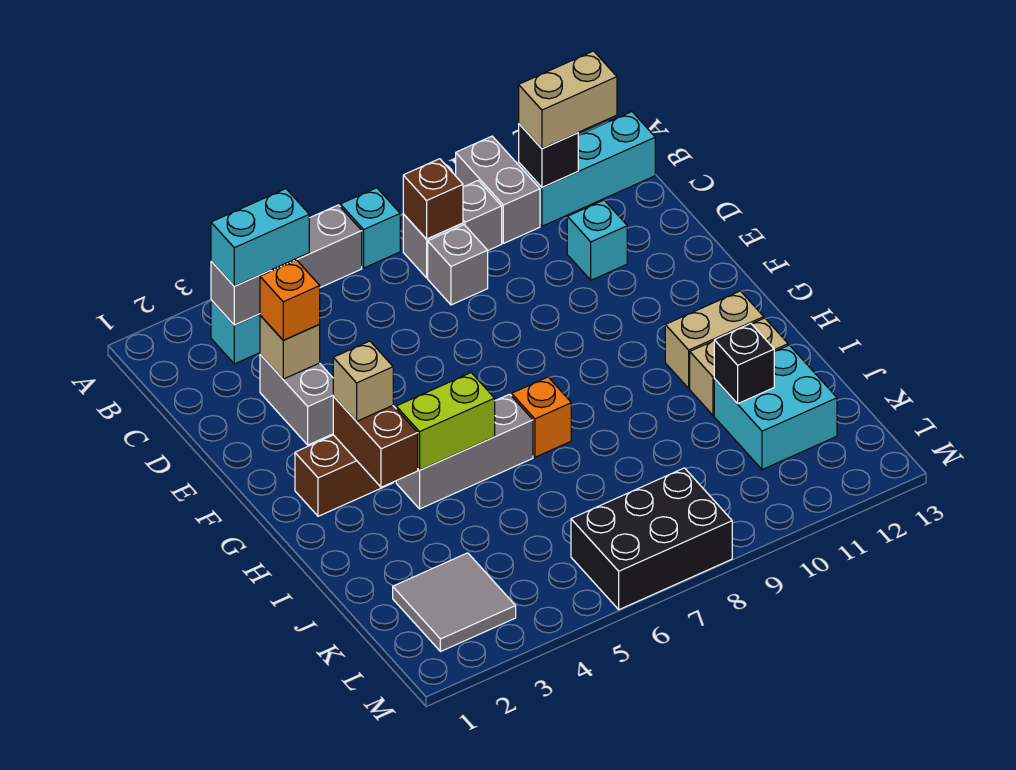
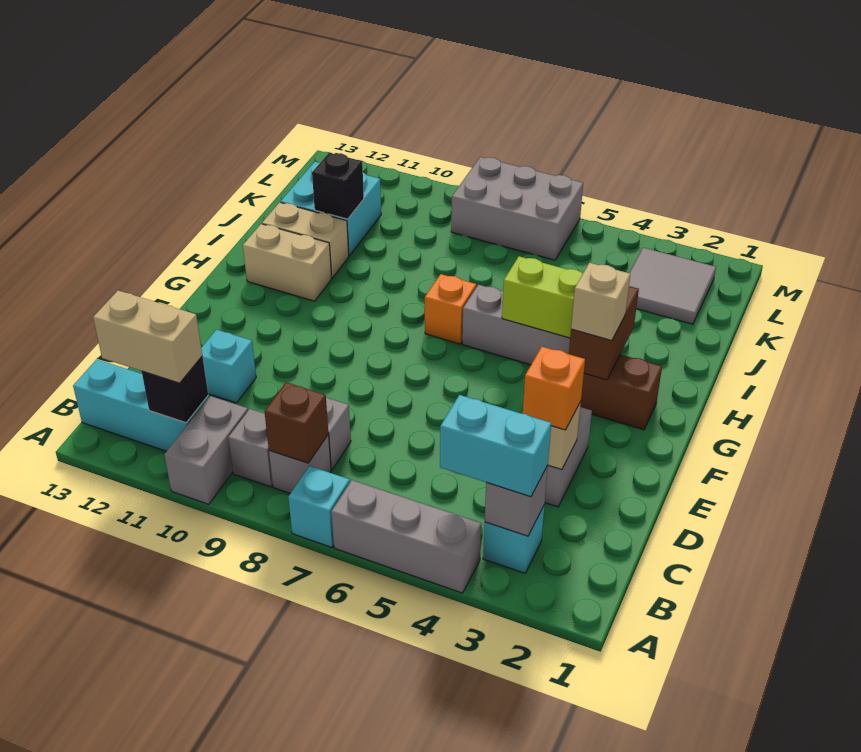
black brick L6:M8 level 1 -> grey brick L6:M8 level 1

